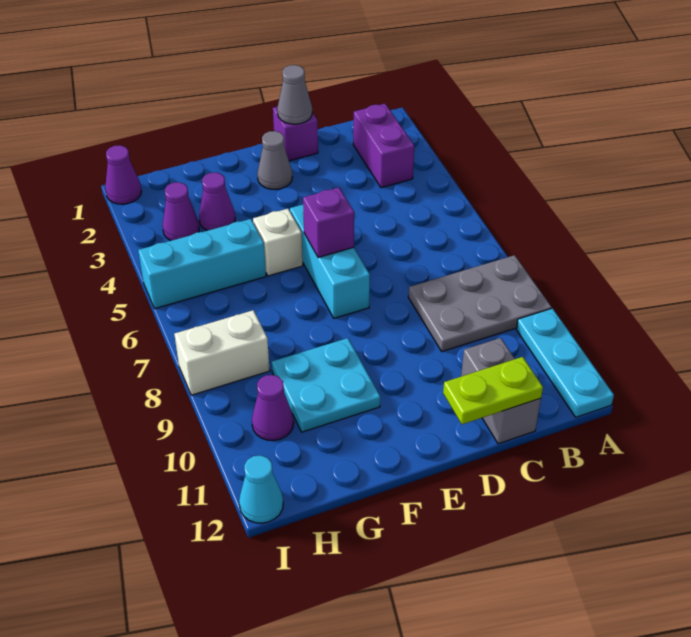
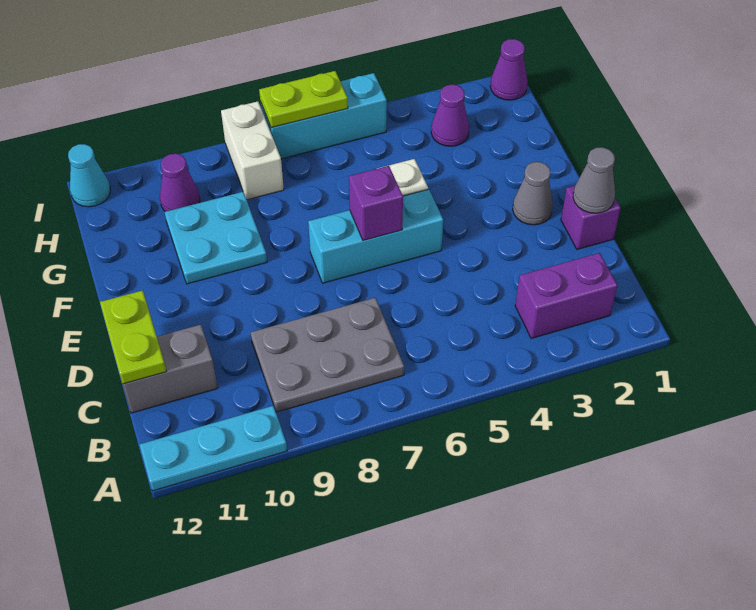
grey plate A8:C9 level 1 -> grey plate B7:C9 level 1
purple cone G3 level 1 -> none
cyan brick G5:I5 level 1 -> cyan brick I5:I7 level 1
none -> lime plate I6:I7 level 2

